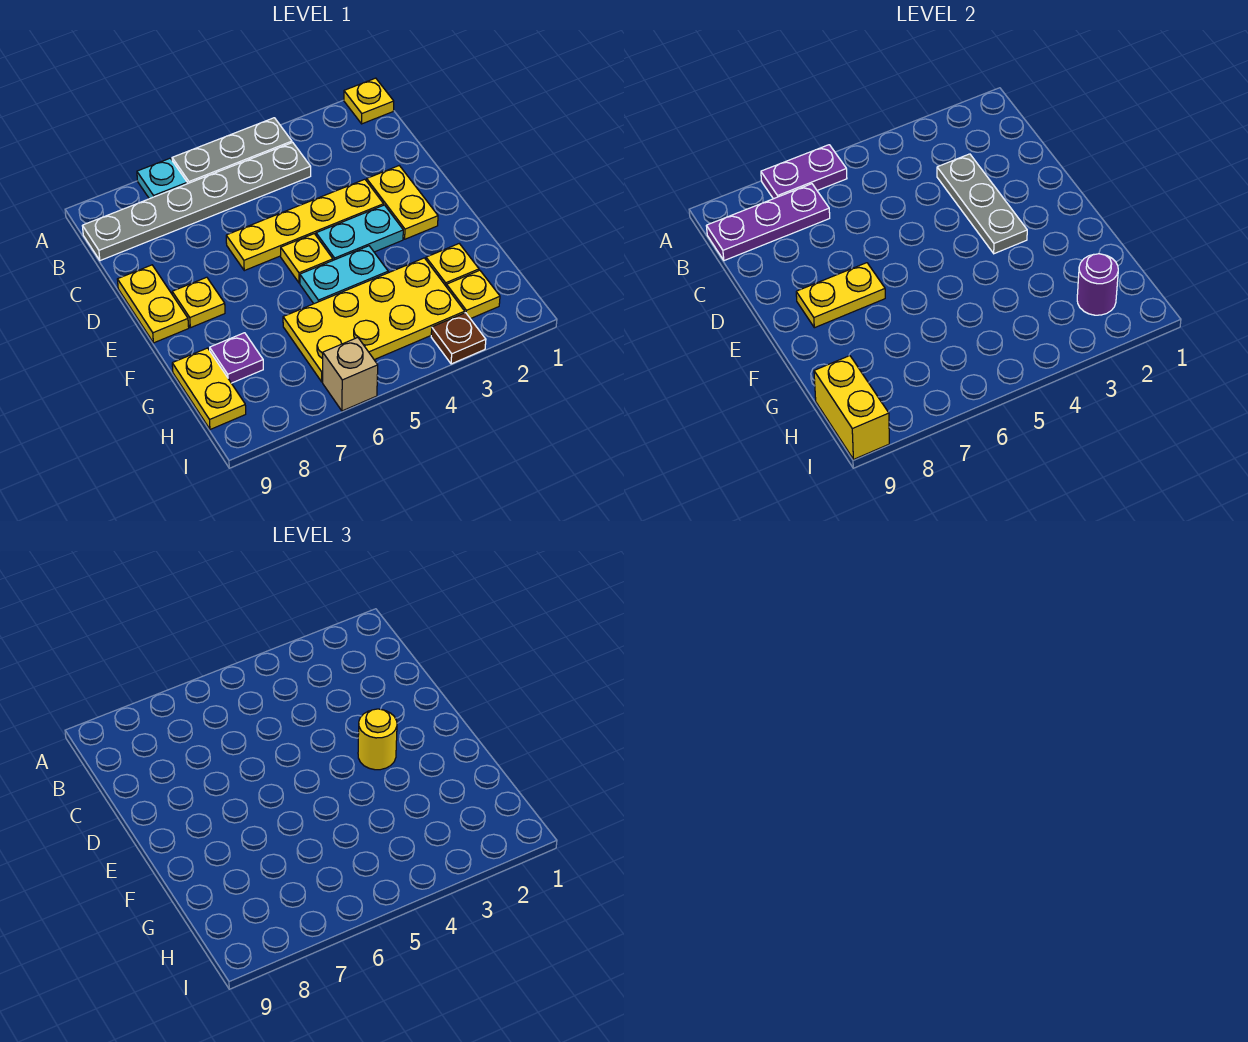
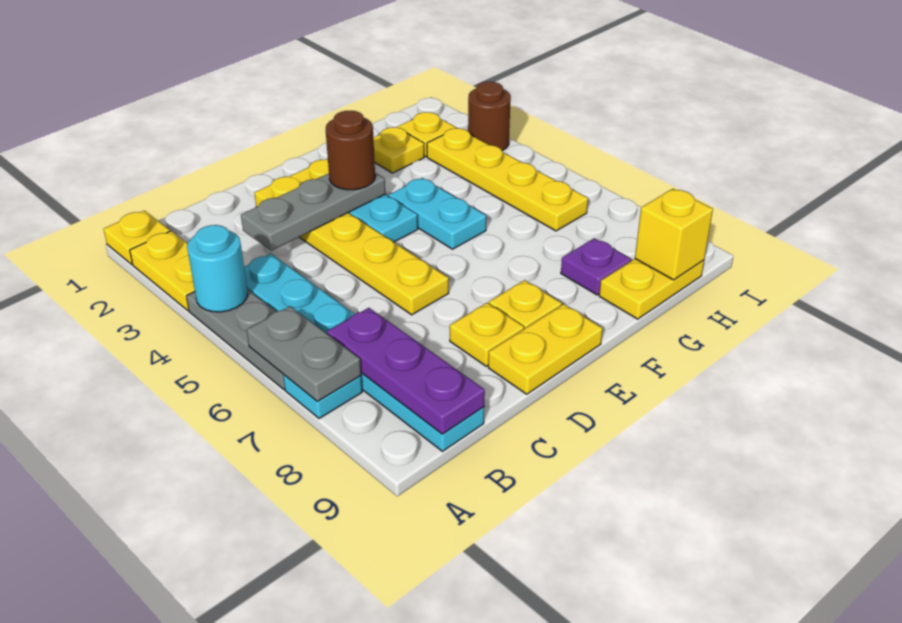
none -> cyan round brick A4 level 2
purple plate A6:A7 level 2 -> grey plate A6:A7 level 2
grey plate B4:B9 level 1 -> cyan plate B4:B9 level 1
yellow round brick E3 level 3 -> brown round brick E3 level 3
yellow plate E5 level 1 -> yellow plate D8 level 1
yellow plate E7:E8 level 2 -> yellow plate A2:A3 level 1
yellow plate G3:H6 level 1 -> yellow plate H3:H6 level 1
purple round brick H2 level 2 -> none
yellow brick H9:I9 level 2 -> yellow brick H9 level 2
brown plate I3 level 1 -> brown round brick I3 level 1
tan brick I6 level 1 -> none

